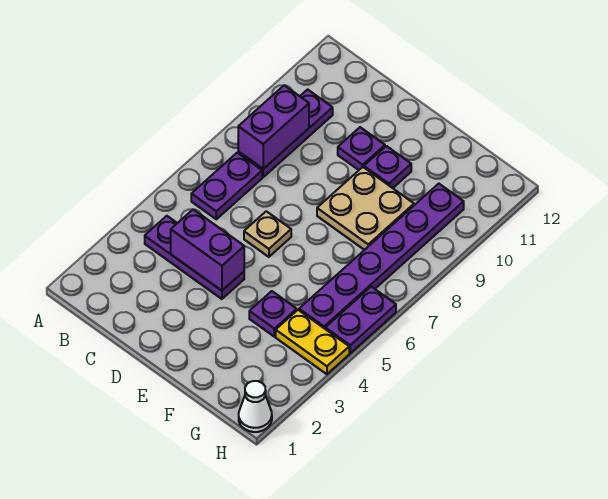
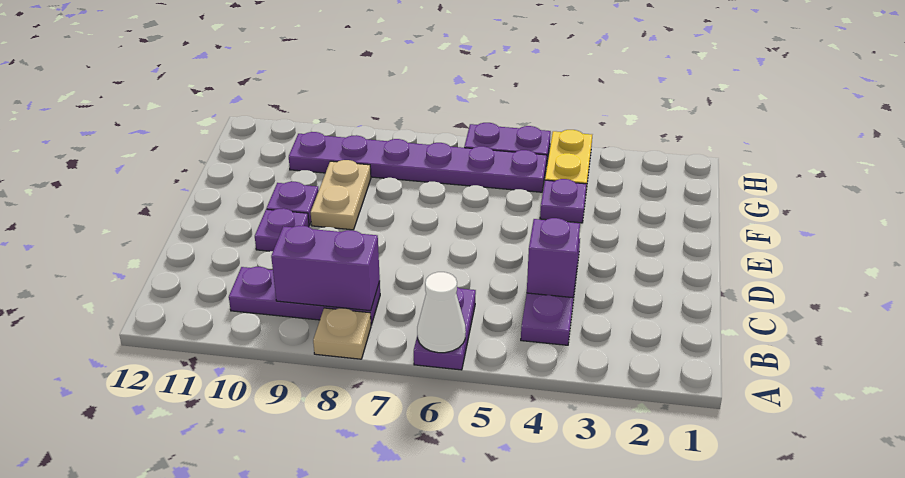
purple plate B6:B7 level 1 -> purple plate A6:B6 level 1
purple brick C4:D4 level 2 -> purple brick C4 level 2
tan plate D6 level 1 -> tan plate A8 level 1
tan plate E8:F9 level 1 -> tan plate E9:F9 level 1
white cone H1 level 1 -> white cone A6 level 2

